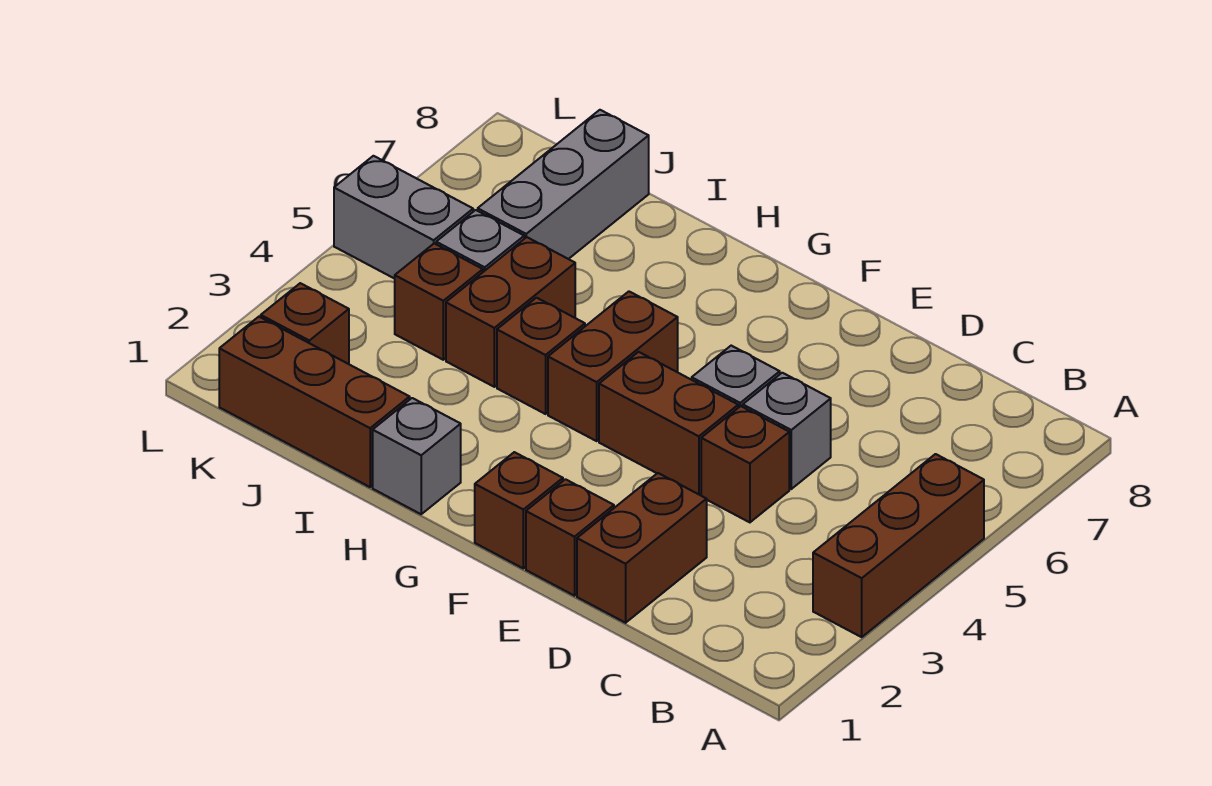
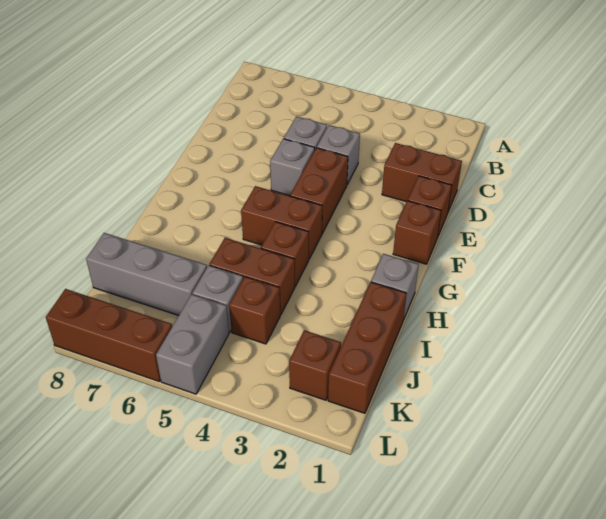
brown brick A3:A5 level 1 -> brown brick L6:L8 level 1
brown brick D4 level 1 -> grey brick D4 level 1

